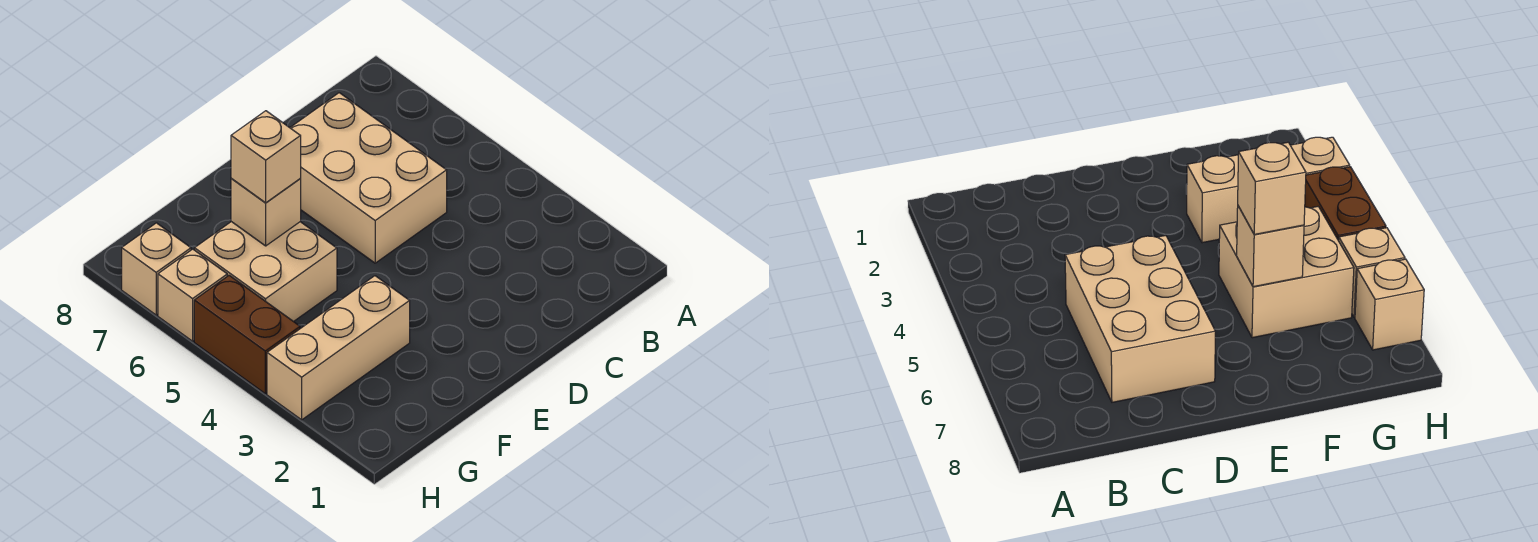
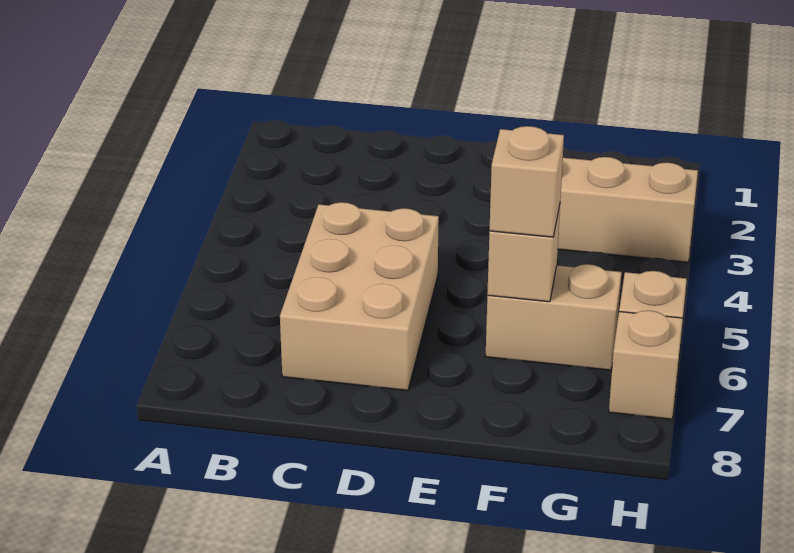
tan brick F5:G6 level 1 -> tan brick F6:G6 level 1
brown brick H4:H5 level 1 -> none

